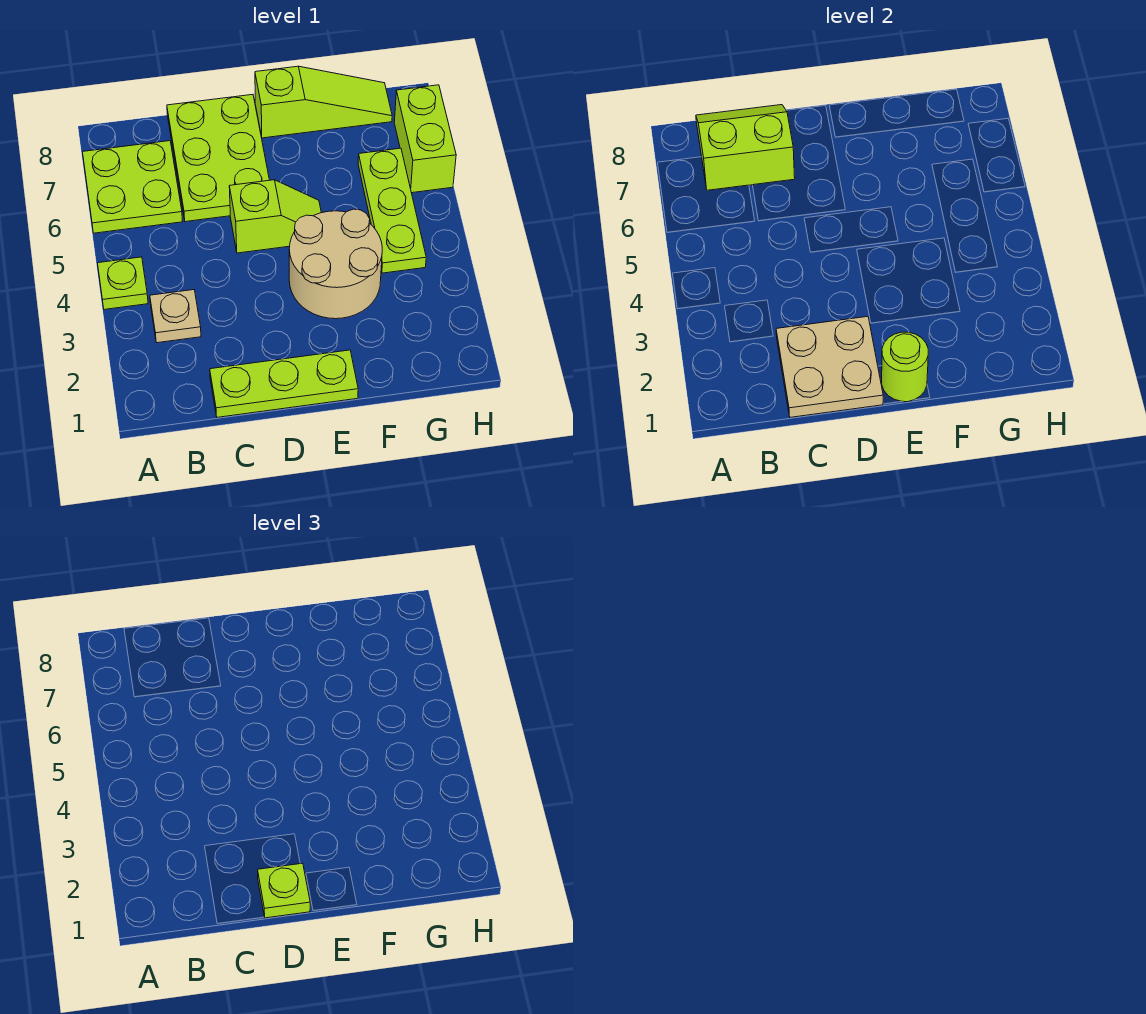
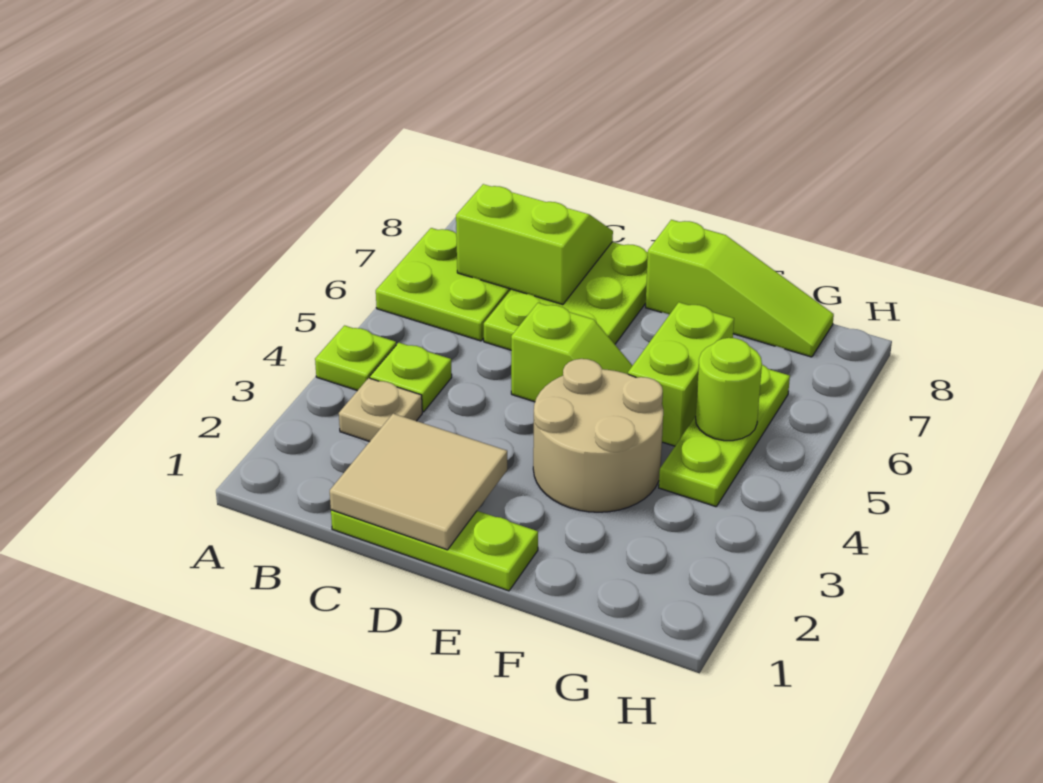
tan plate C1:D2 level 2 -> tan tile C1:D2 level 2
lime plate D1 level 3 -> lime plate B4 level 1
lime round brick E1 level 2 -> lime round brick G5 level 2
lime brick H6:H7 level 1 -> lime brick F5:F6 level 1

